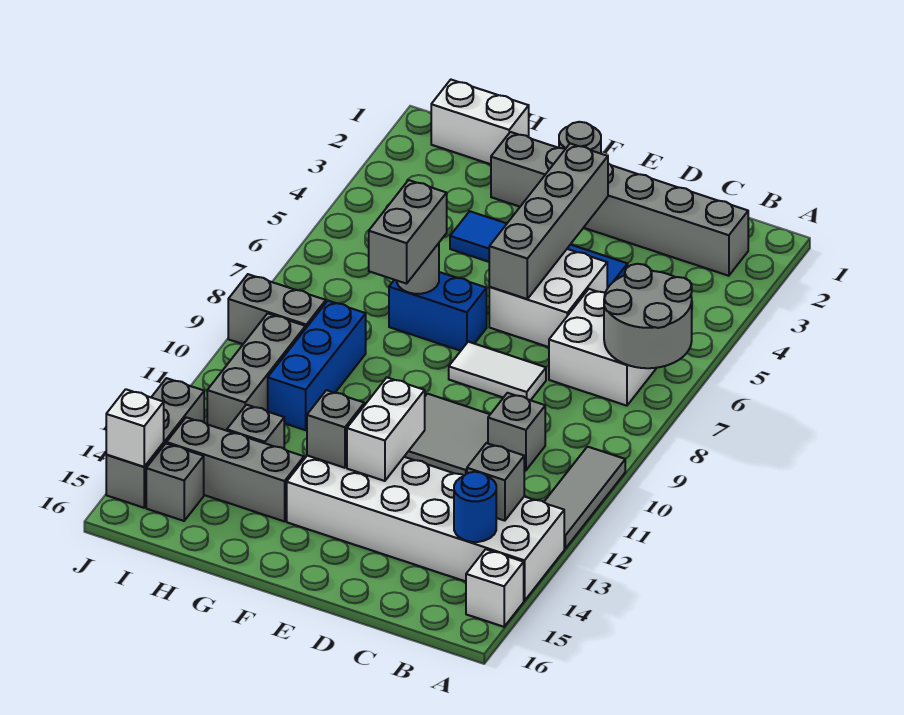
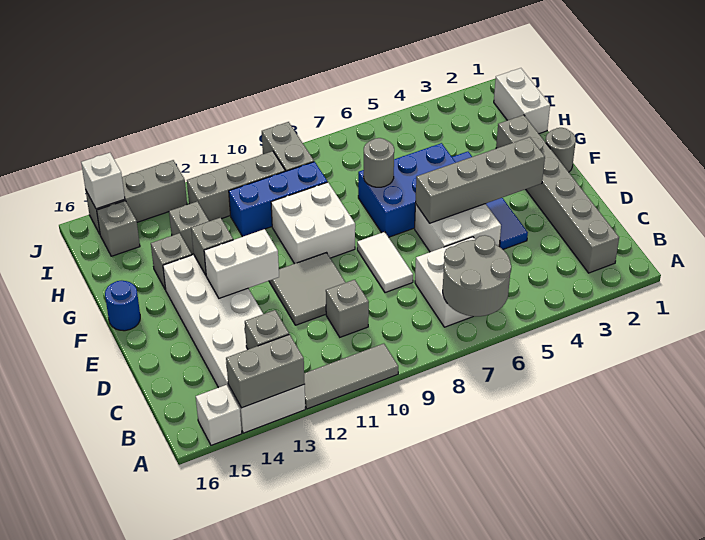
blue round brick B14 level 2 -> blue round brick F16 level 1
blue brick F7:G7 level 1 -> blue brick F5:G7 level 1
none -> white brick F9:G10 level 1
grey brick G7:G8 level 3 -> grey brick A13:A14 level 2
grey brick G14:I14 level 1 -> grey brick G14 level 1

